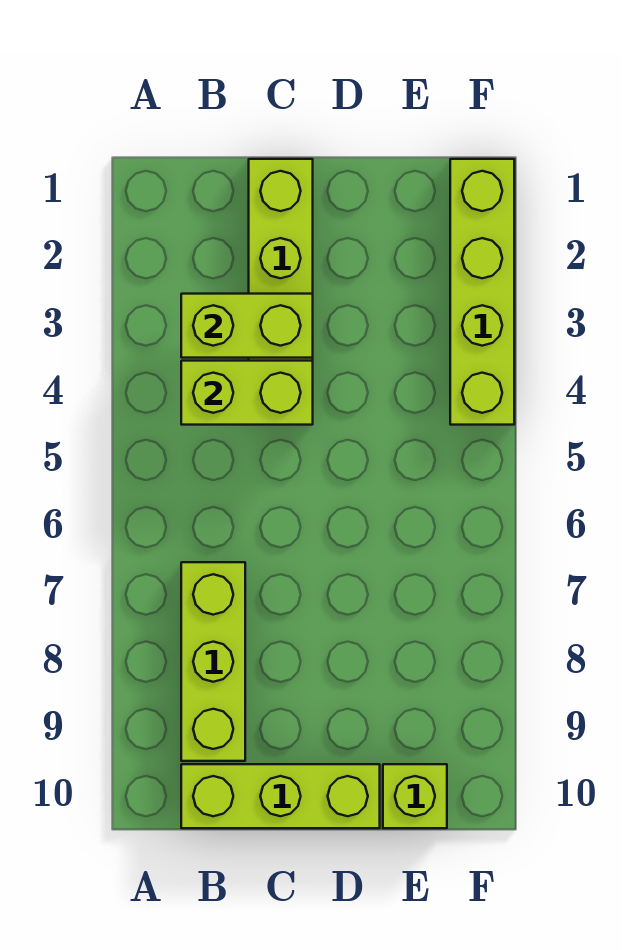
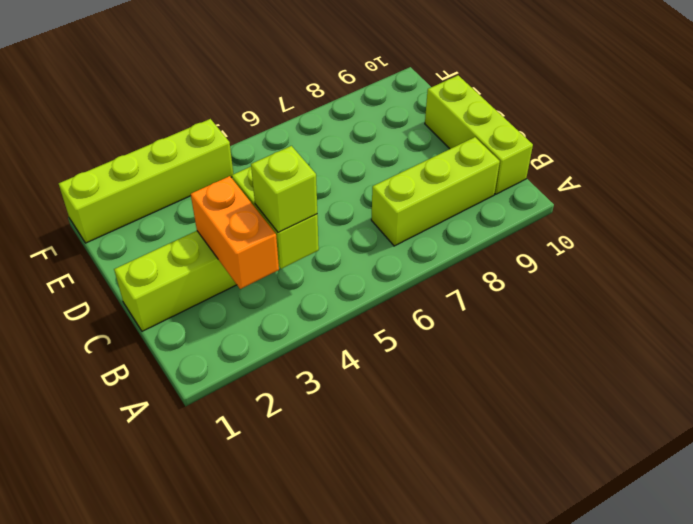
lime brick B3:C3 level 2 -> orange brick B3:C3 level 2
lime brick E10 level 1 -> lime brick B4 level 3

